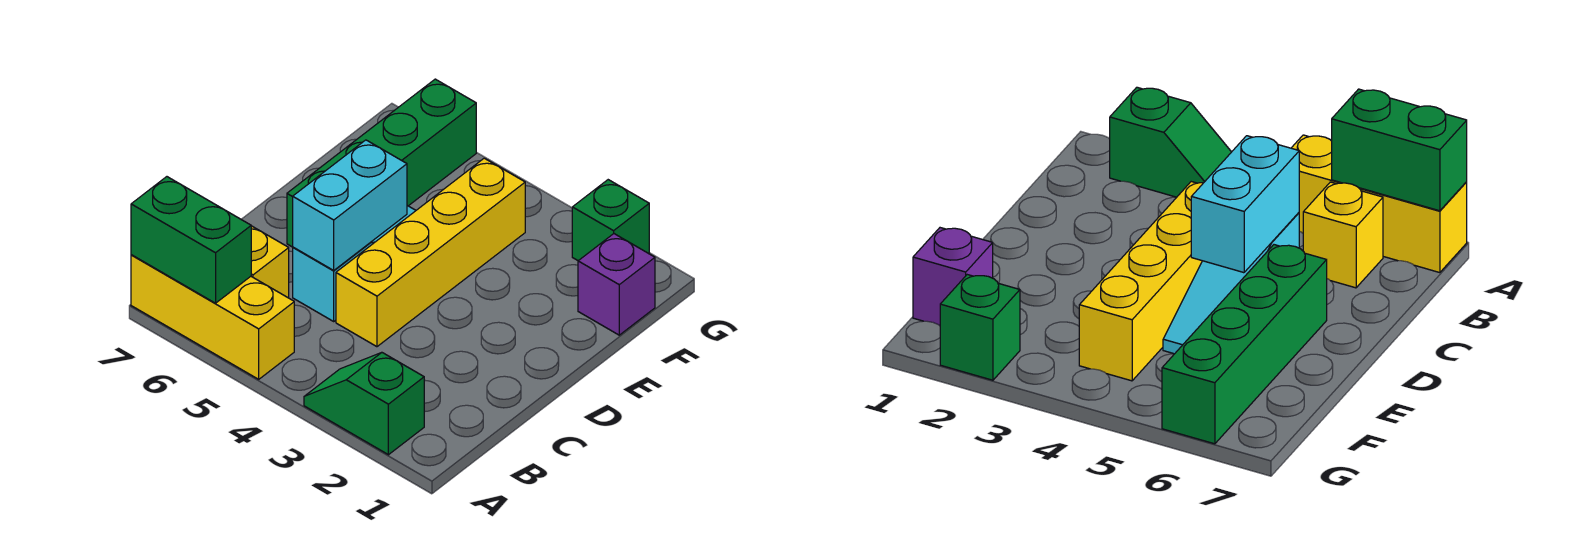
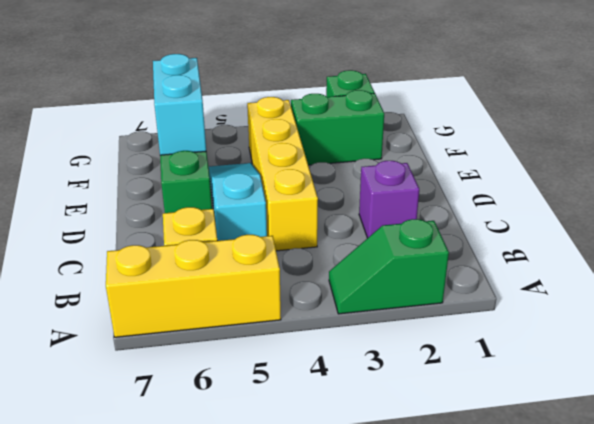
green brick A6:A7 level 2 -> green brick F2:F3 level 1
cyan brick C5:D5 level 2 -> cyan brick E6:F6 level 2
purple brick F1 level 1 -> purple brick C2 level 1

